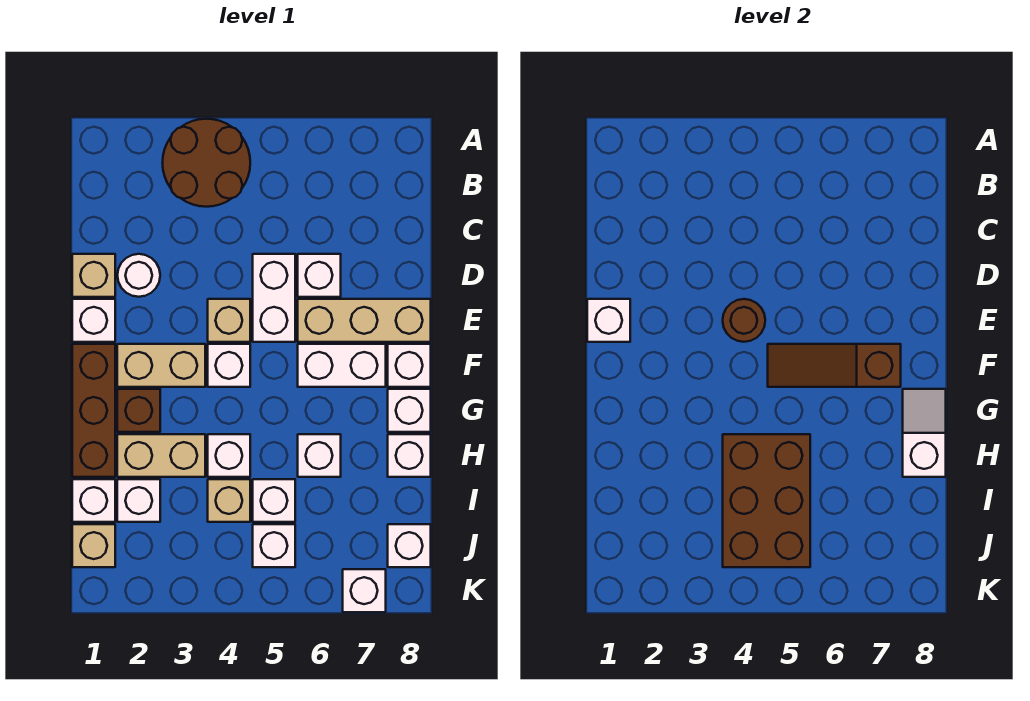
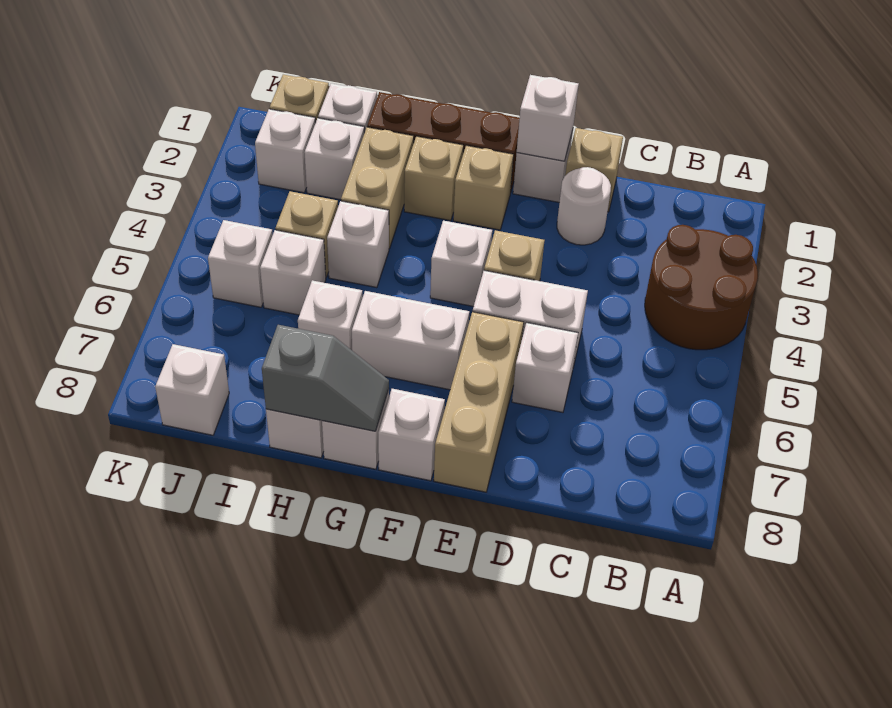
brown round brick E4 level 2 -> none
tan brick F2:F3 level 1 -> tan brick F2 level 1
brown slope F5:F7 level 2 top 7 -> none
white brick F6:F7 level 1 -> white brick F6:G6 level 1
brown brick G2 level 1 -> tan brick G2 level 1
white slope G8:H8 level 2 top H -> grey slope G8:H8 level 2 top H
brown brick H4:J5 level 2 -> none
white brick K7 level 1 -> white brick J2 level 1

